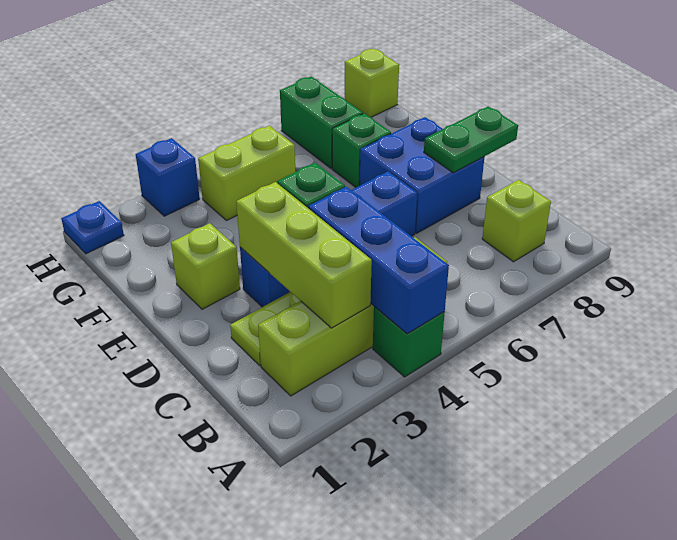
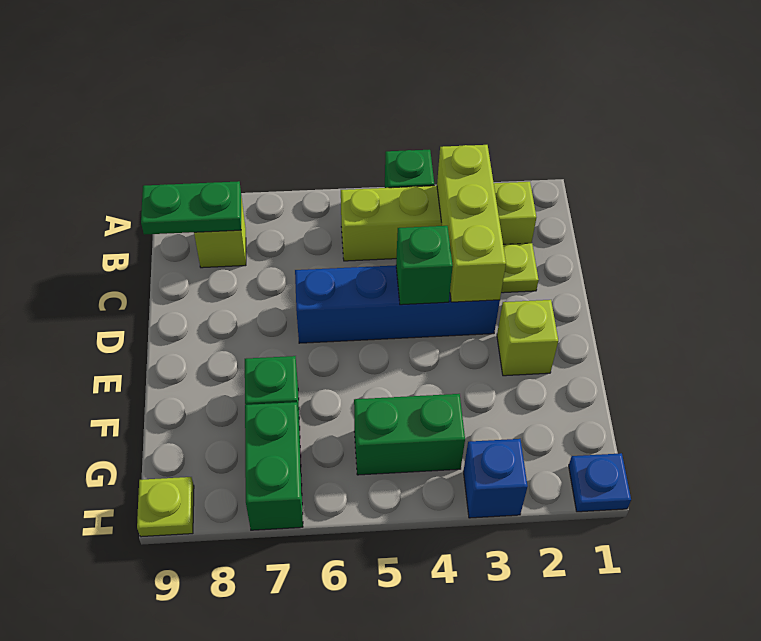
blue brick A4:C4 level 2 -> none
blue brick D7:E8 level 1 -> none
green plate D8:D9 level 2 -> green plate B8:B9 level 2
lime brick G4:G5 level 1 -> green brick G4:G5 level 1
lime brick H9 level 1 -> lime plate H9 level 1

